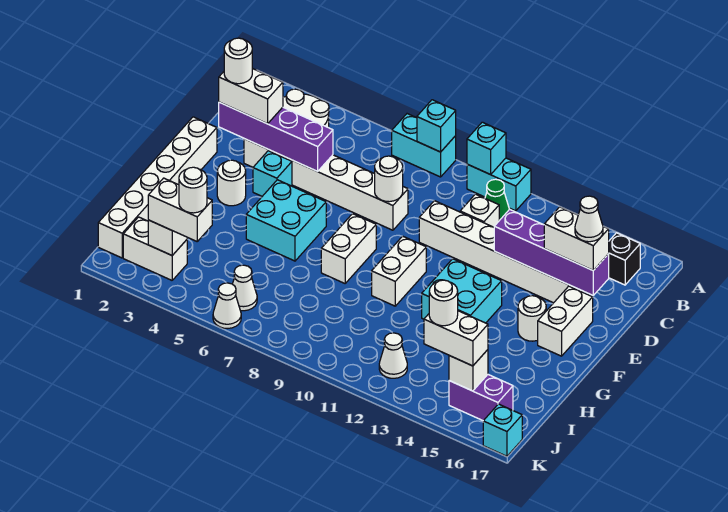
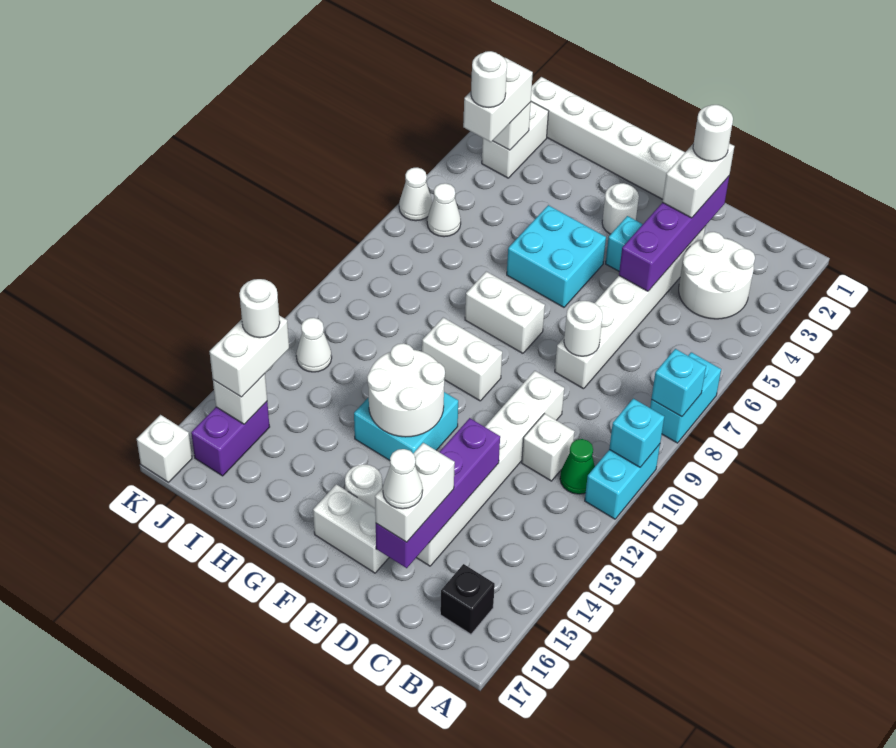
none -> white round brick F12:G13 level 2
cyan brick K17 level 1 -> white brick K17 level 1

